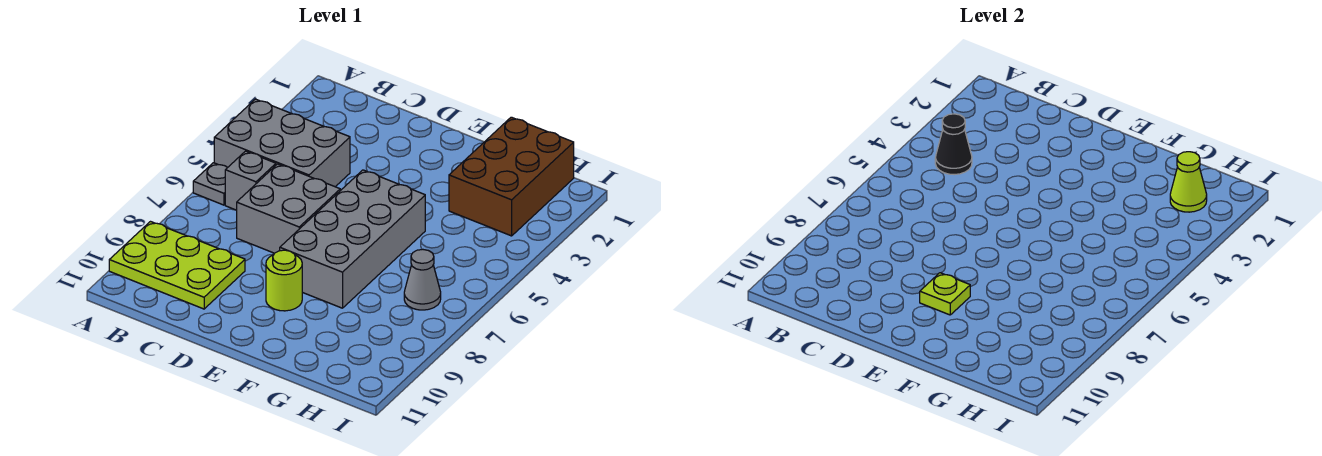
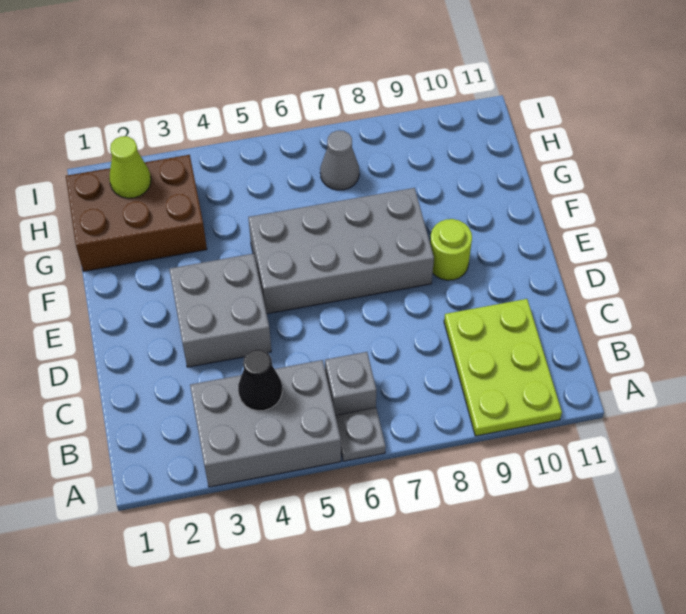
grey brick A4:C5 level 1 -> grey brick A3:B5 level 1
grey brick C6:D7 level 1 -> grey brick D3:E4 level 1
lime plate E9 level 2 -> none

